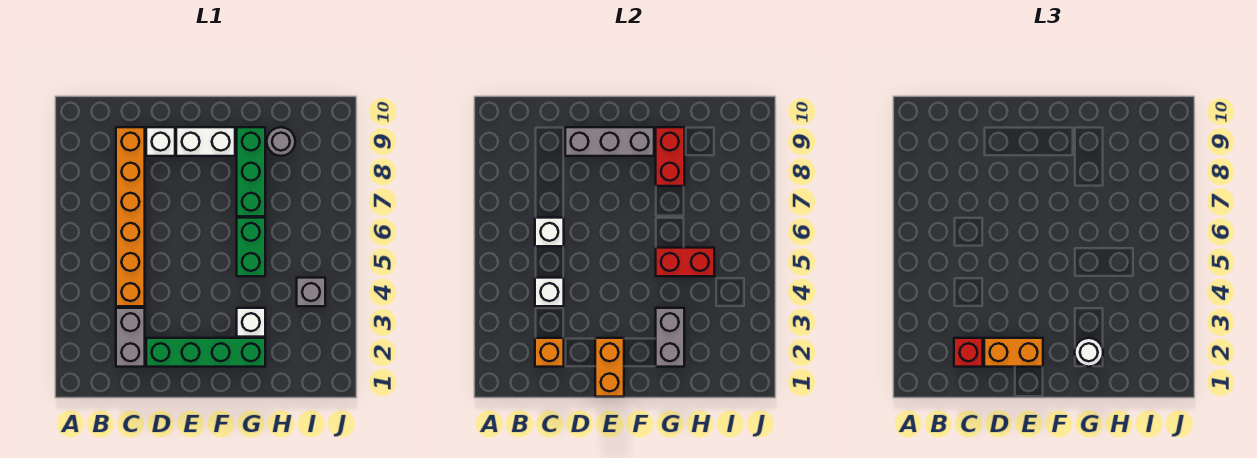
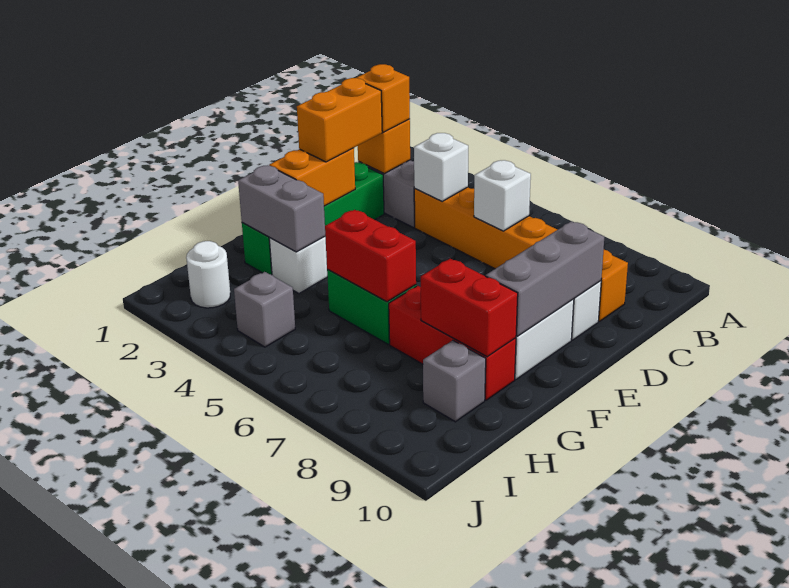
red brick C2 level 3 -> orange brick C2 level 3
orange brick E1:E2 level 2 -> orange brick E2:F2 level 2
white round brick G2 level 3 -> white round brick I2 level 1
red brick G5:H5 level 2 -> red brick G5:G6 level 2
green brick G7:G9 level 1 -> red brick G7:G9 level 1
grey round brick H9 level 1 -> grey brick H9 level 1

